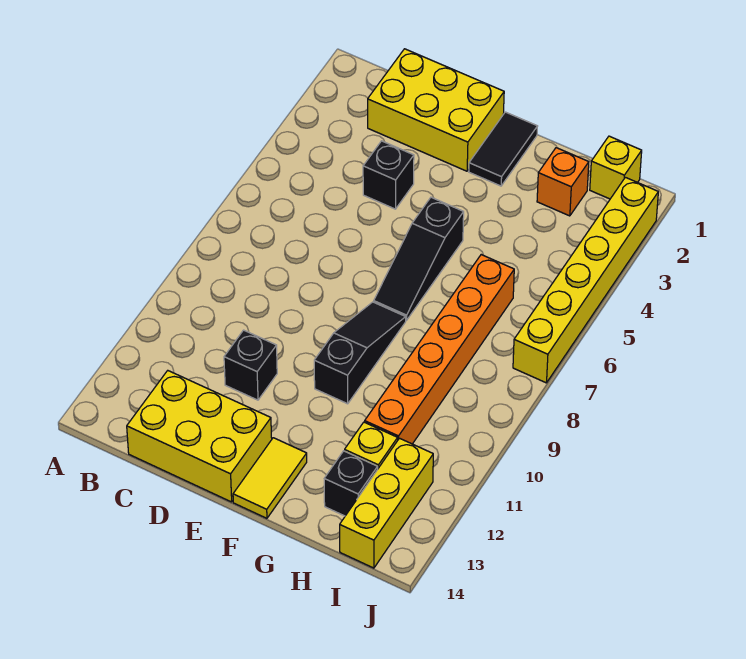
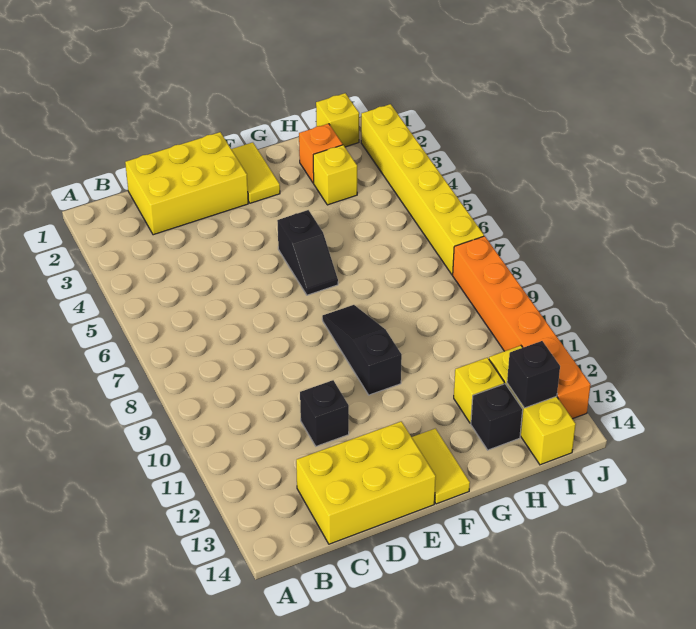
black brick D4 level 1 -> black brick I13 level 2
black tile F1:F2 level 1 -> yellow tile F1:F2 level 1
black slope F5:F7 level 1 top 5 -> black slope F5:F6 level 1 top 5
none -> yellow brick H3 level 1
orange brick H6:H11 level 1 -> orange brick J8:J13 level 1

